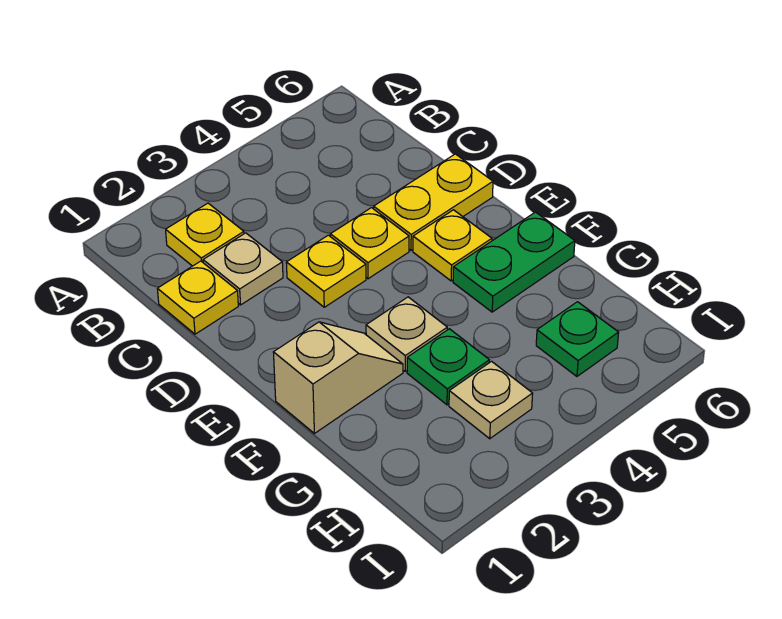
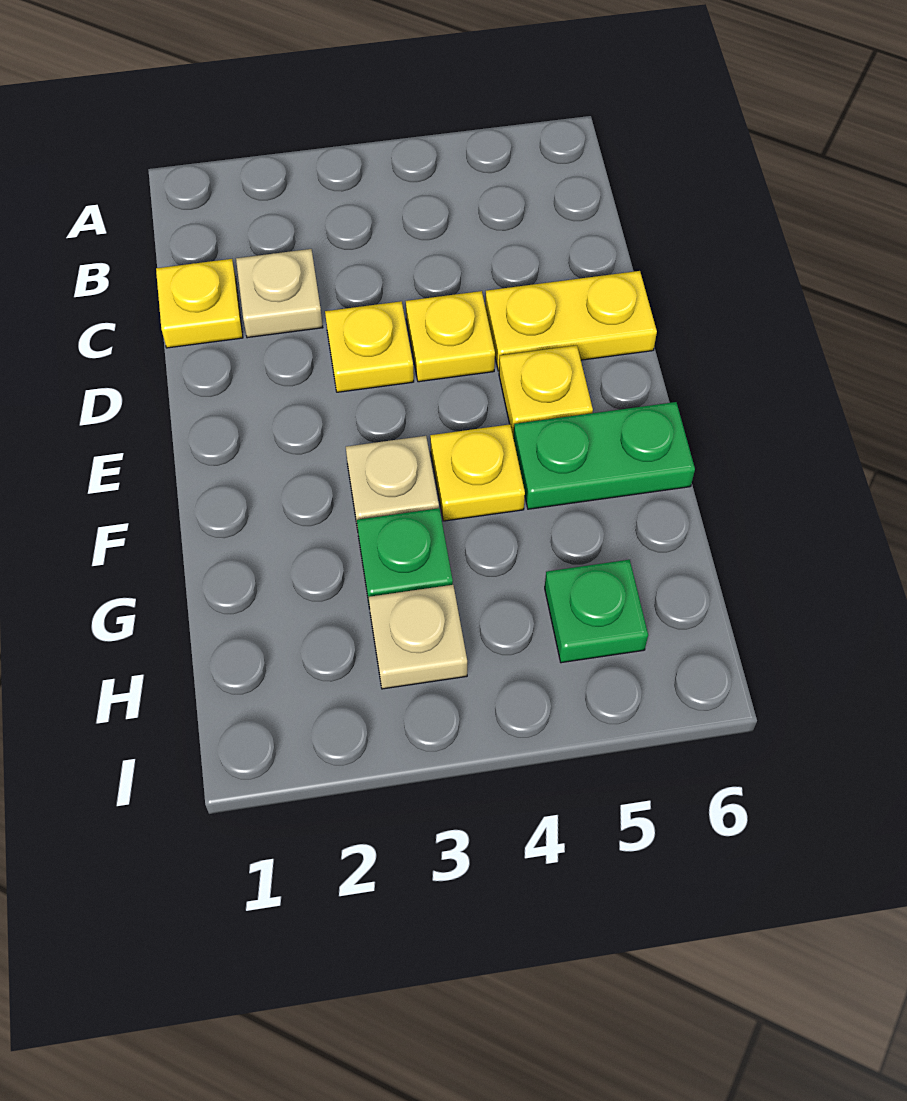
yellow plate B2 level 1 -> yellow plate F4 level 1
tan slope F1:F2 level 1 top 1 -> none

